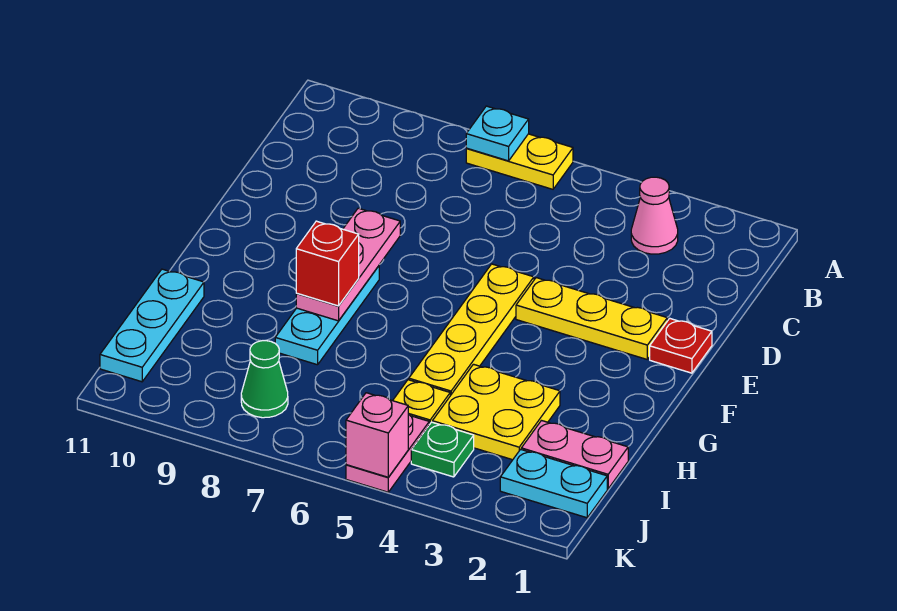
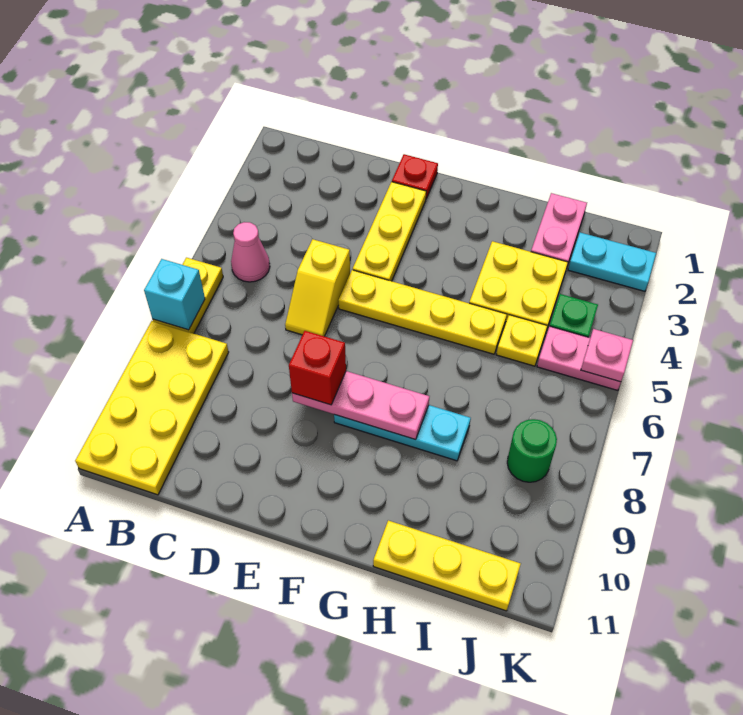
cyan plate A7 level 2 -> cyan brick A7 level 2
none -> yellow plate A8:B11 level 1
pink cone B3 level 1 -> pink cone B5 level 1
none -> yellow slope D5:D6 level 1 top 5
red brick G8 level 3 -> red brick E8 level 3
cyan plate H11:J11 level 1 -> yellow plate H11:J11 level 1
cyan plate J1:J2 level 1 -> cyan plate J2:K2 level 1
green cone J8 level 1 -> green round brick J8 level 1
pink brick K5 level 2 -> pink plate K5 level 2

